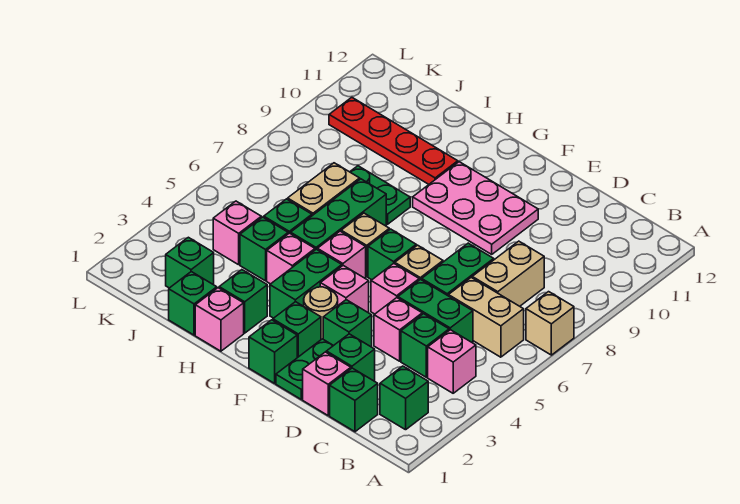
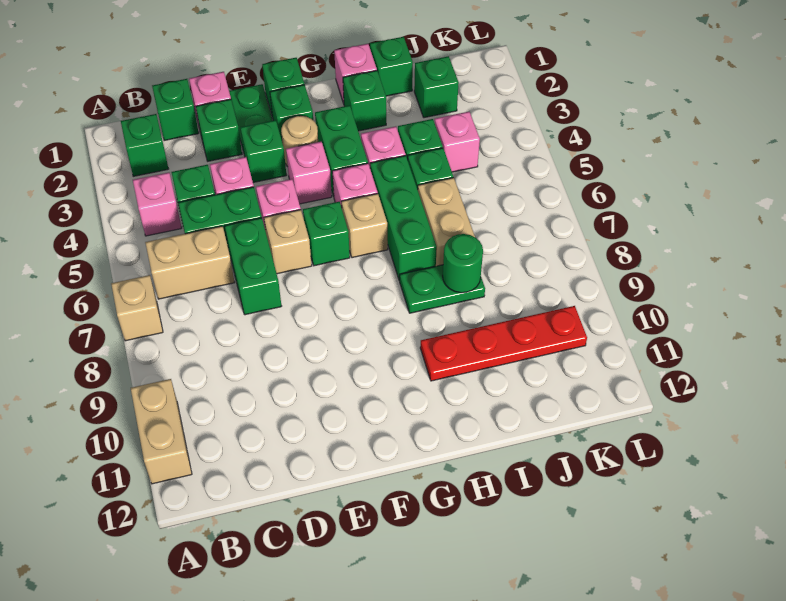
tan brick C7:C8 level 1 -> tan brick A10:A11 level 1
pink plate E9:G10 level 1 -> none
none -> green round brick I8 level 2

